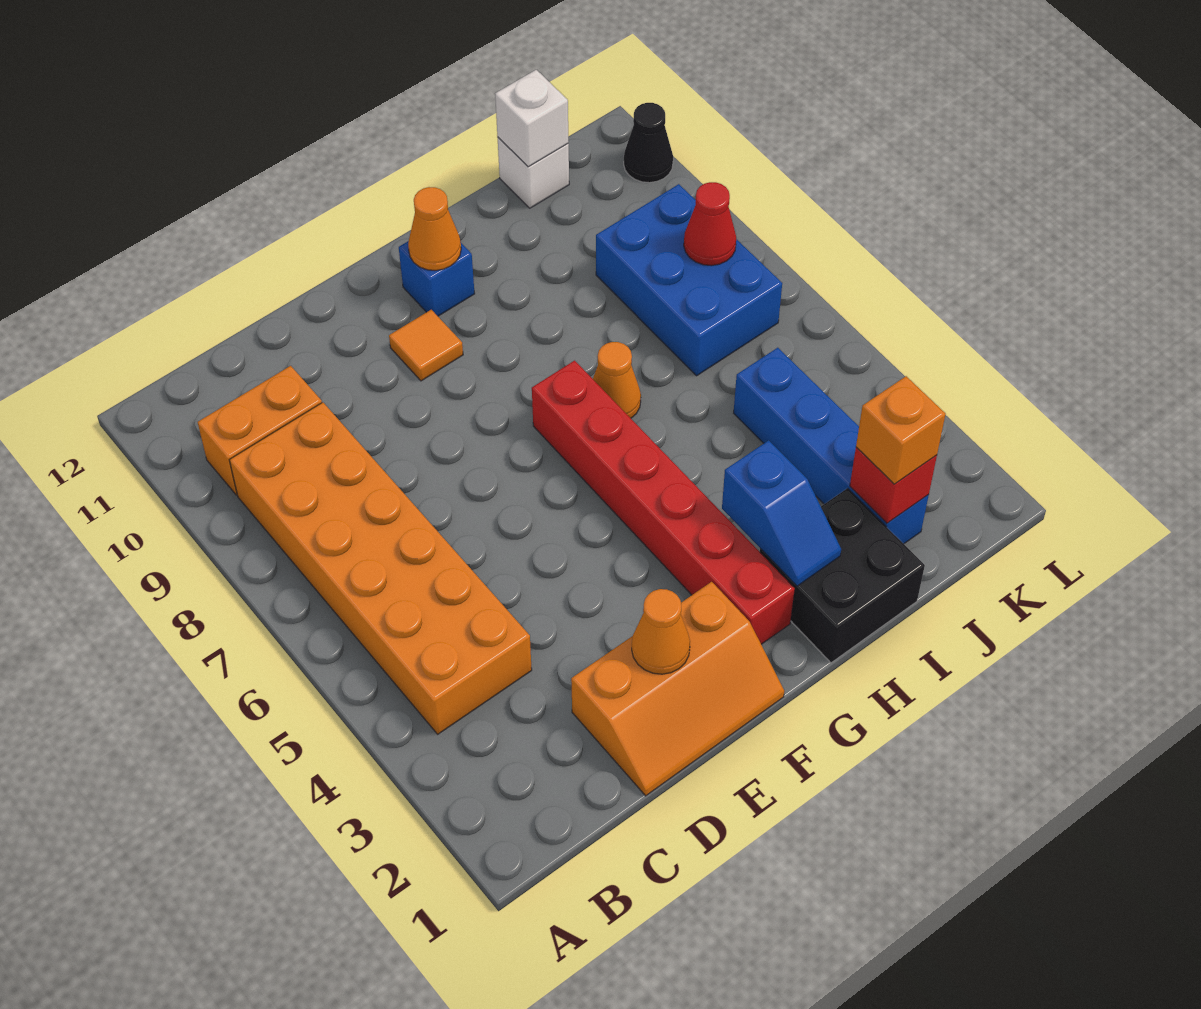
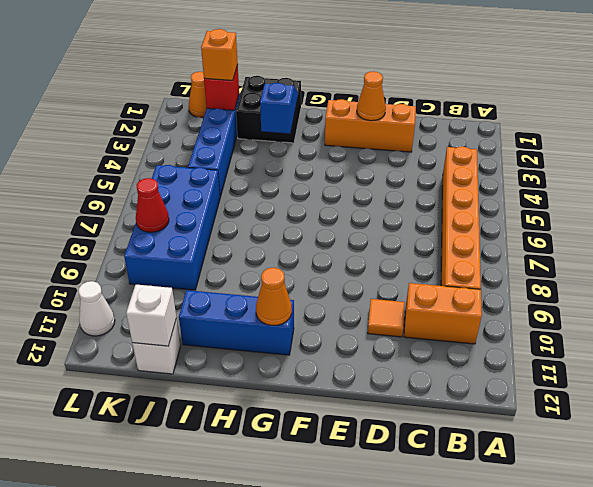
orange brick B4:C9 level 1 -> orange brick B4:B9 level 1
orange tile F10 level 1 -> orange tile D10 level 1
red brick G2:G7 level 1 -> none
blue brick G11 level 1 -> blue brick G11:I11 level 1
orange cone H7 level 1 -> orange cone K1 level 1
blue brick J7:K9 level 1 -> blue brick J6:K9 level 1
black cone L11 level 1 -> white cone L11 level 1

